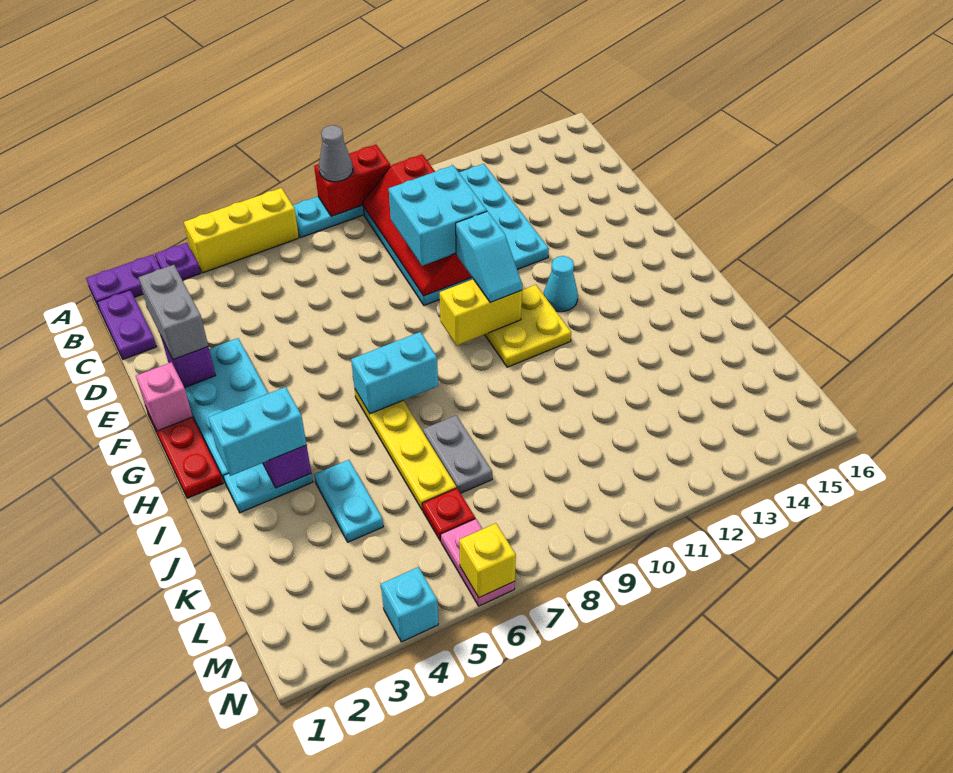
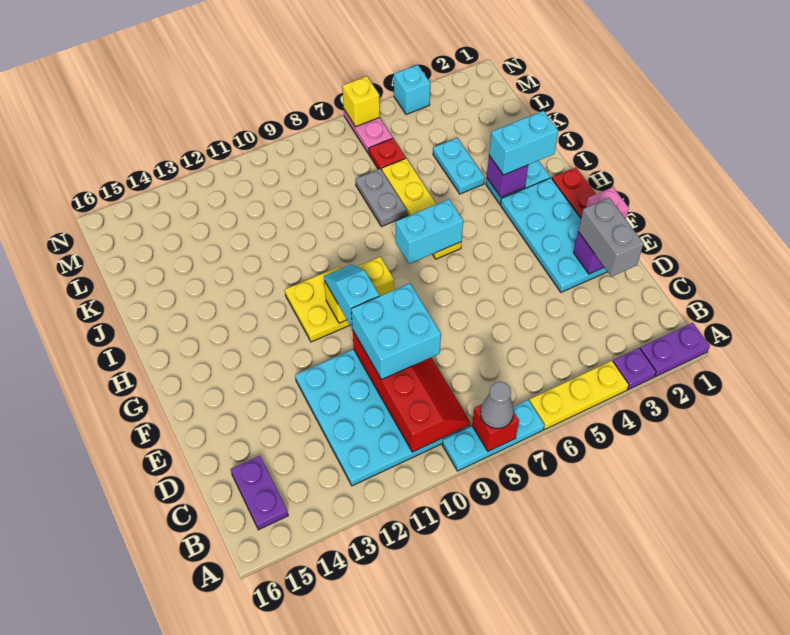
yellow brick A4:A6 level 1 -> yellow plate A4:A6 level 1
red brick A8:A9 level 2 -> red brick A8 level 2
purple plate B1:C1 level 1 -> purple plate B15:C15 level 1
cyan cone G12 level 1 -> none

